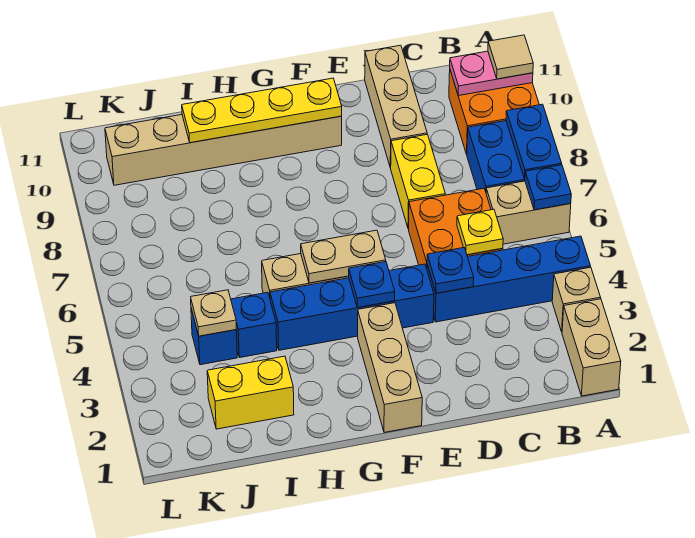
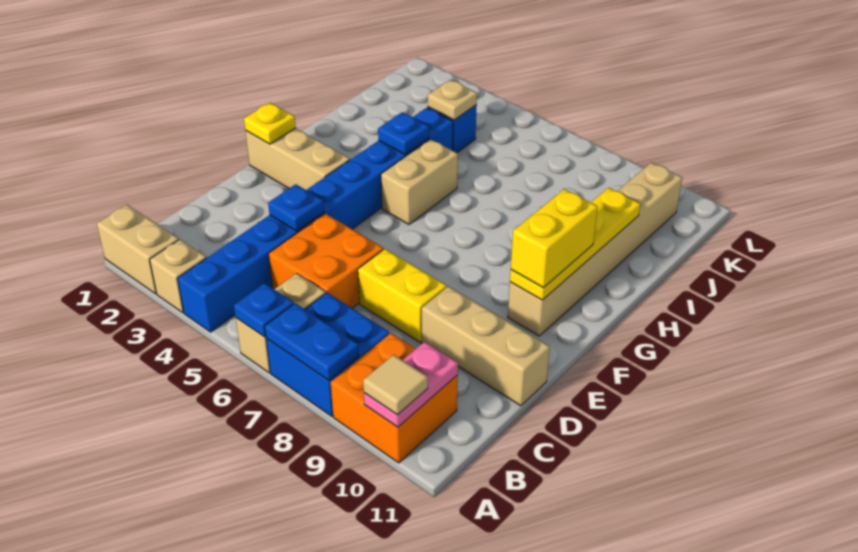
yellow plate C5 level 2 -> yellow plate F1 level 2
blue plate F4 level 2 -> blue plate H4 level 2
tan plate F5:G5 level 2 -> none
yellow brick I2:J2 level 1 -> yellow brick F10:G10 level 3

